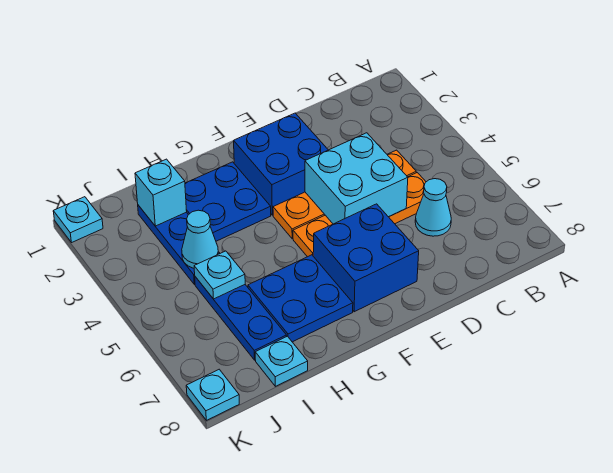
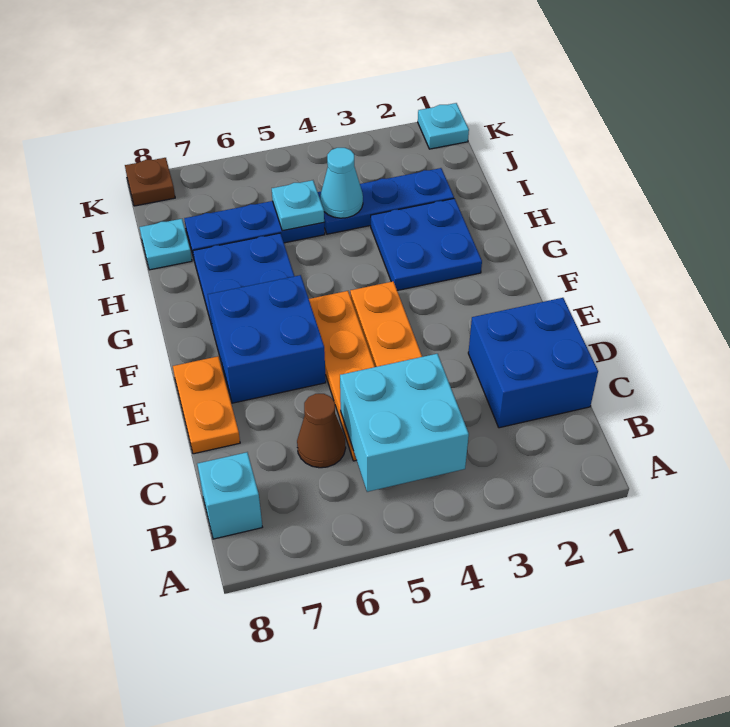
cyan cone C6 level 1 -> brown cone C6 level 1
cyan brick D4:E5 level 2 -> cyan brick B4:C5 level 2
none -> orange plate D8:E8 level 1
blue brick E2:F3 level 1 -> blue brick C1:D2 level 1
cyan brick I2 level 2 -> cyan brick B8 level 1
cyan plate K8 level 1 -> brown plate K8 level 1

